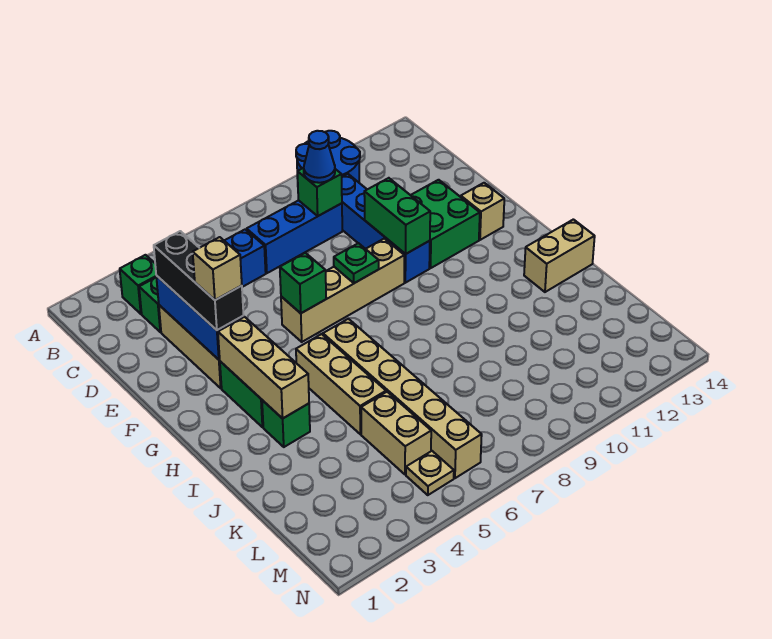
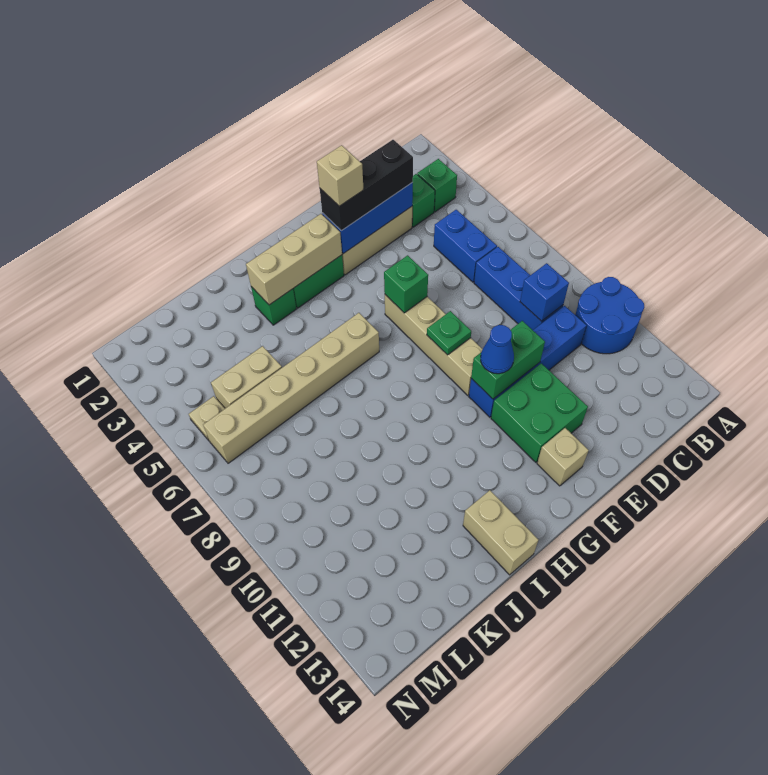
green brick C9 level 2 -> blue brick C9 level 2
blue cone C9 level 3 -> blue cone F10 level 3
tan brick H5:J5 level 1 -> none

